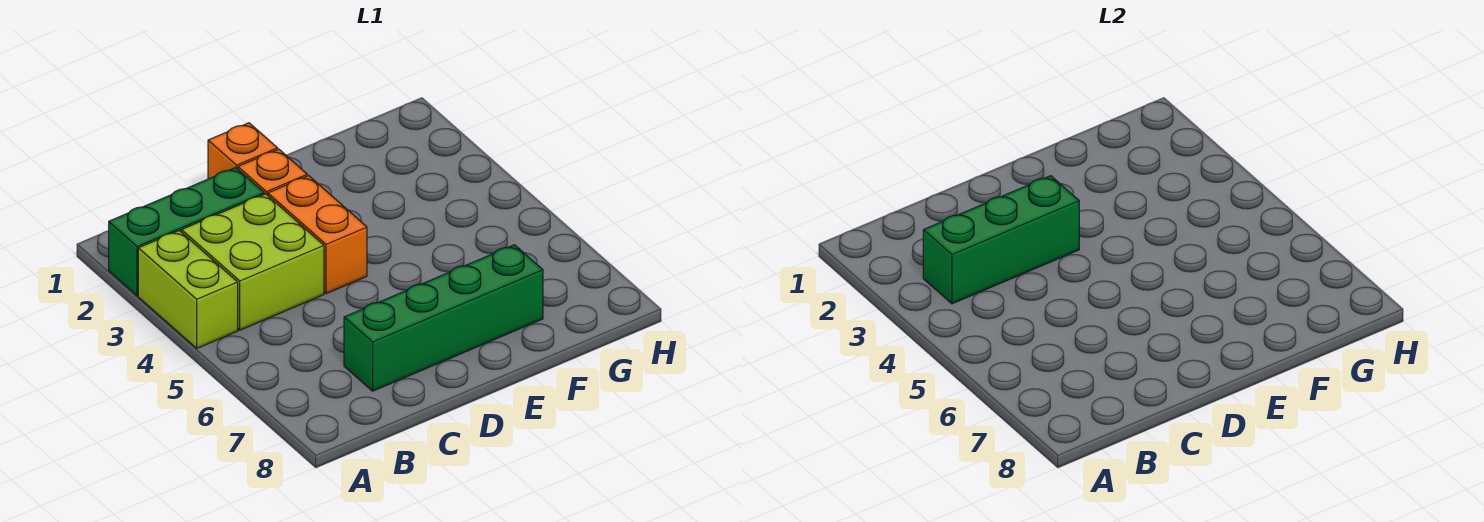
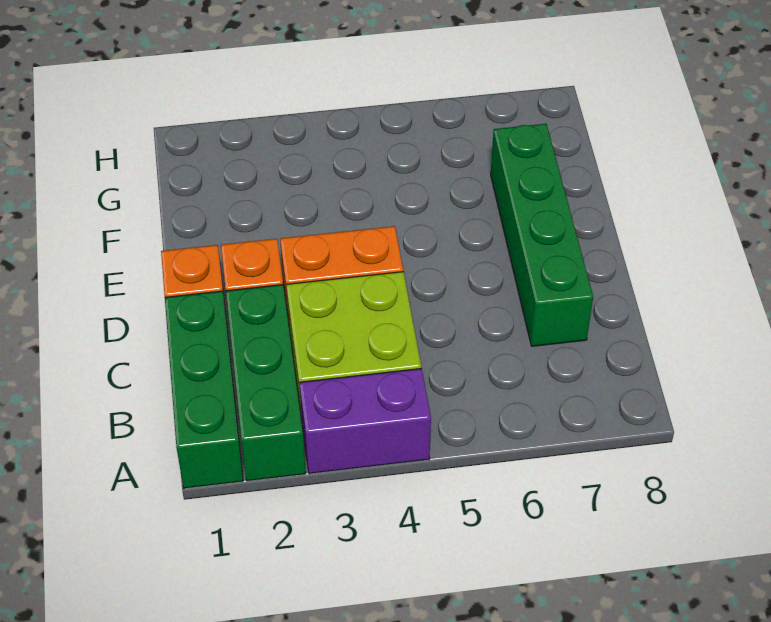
lime brick A3:A4 level 1 -> purple brick A3:A4 level 1
green brick B3:D3 level 2 -> green brick A1:C1 level 1

